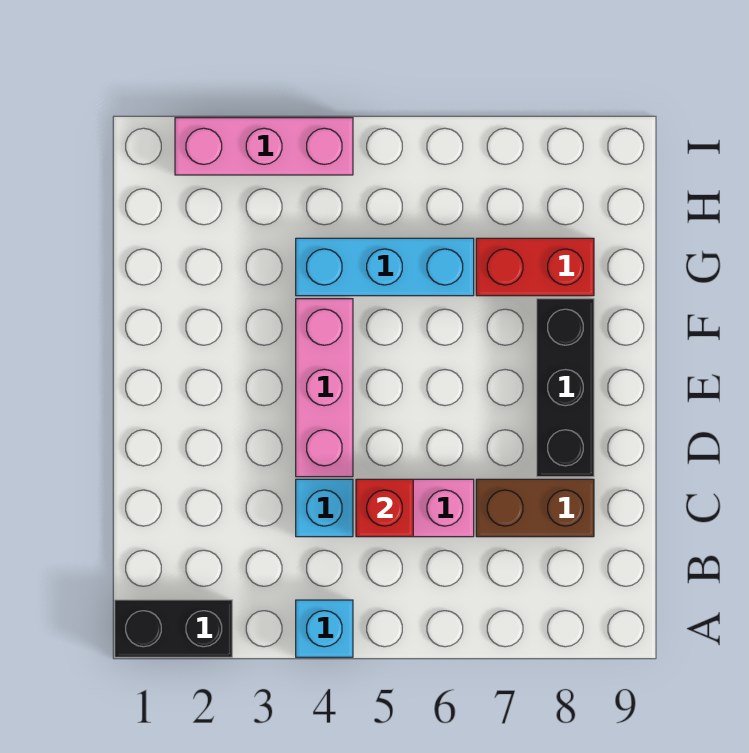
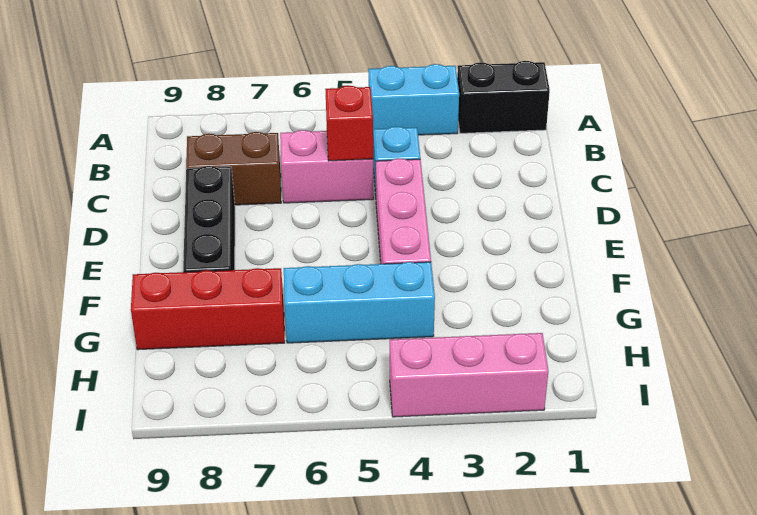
cyan brick A4 level 1 -> cyan brick A3:A4 level 1
red brick G7:G8 level 1 -> red brick G7:G9 level 1

